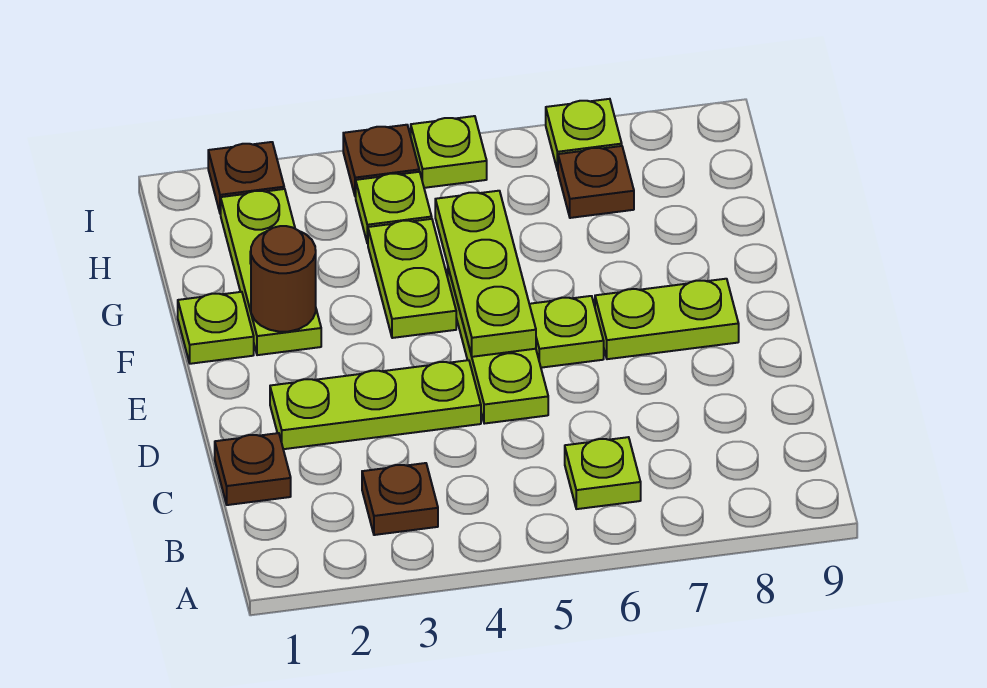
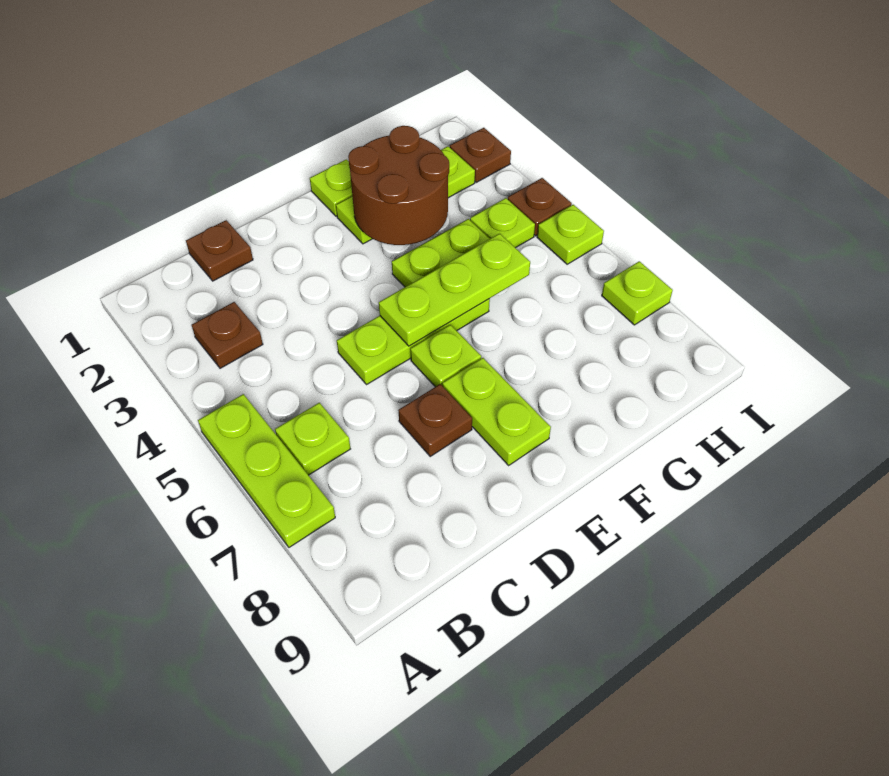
lime plate D2:D4 level 1 -> lime plate A5:A7 level 1
brown round brick F2 level 2 -> brown round brick F2:G3 level 2
brown plate H7 level 1 -> brown plate D7 level 1

